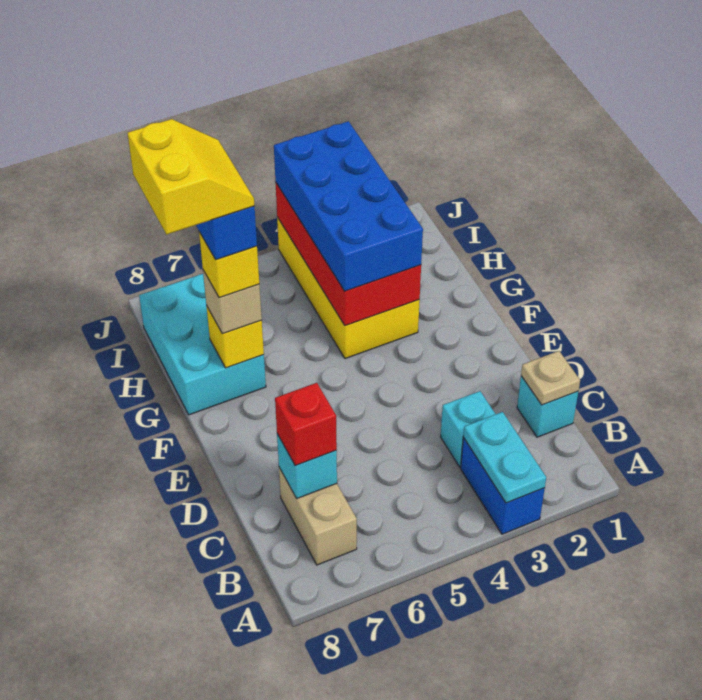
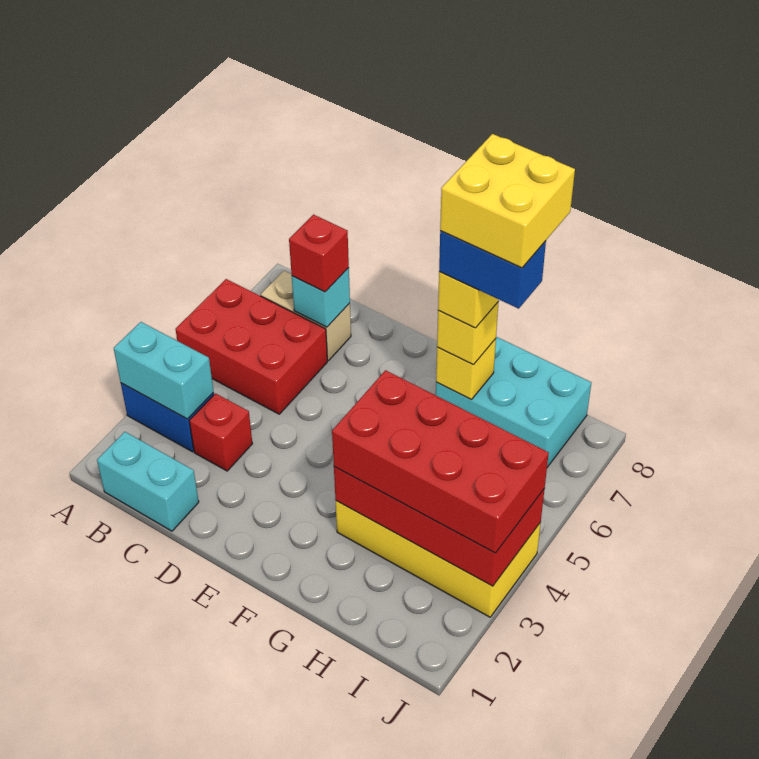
cyan plate A3:B3 level 2 -> cyan brick A3:B3 level 2
none -> red brick A5:C6 level 1
cyan brick C1 level 1 -> cyan brick B1:C1 level 1
tan plate C1 level 2 -> none
cyan brick C3 level 1 -> red brick C3 level 1
blue brick G3:J4 level 3 -> red brick G3:J4 level 3
tan brick G7 level 3 -> yellow brick G7 level 3
yellow slope G7:H8 level 6 top 8 -> yellow brick G7:H8 level 6

